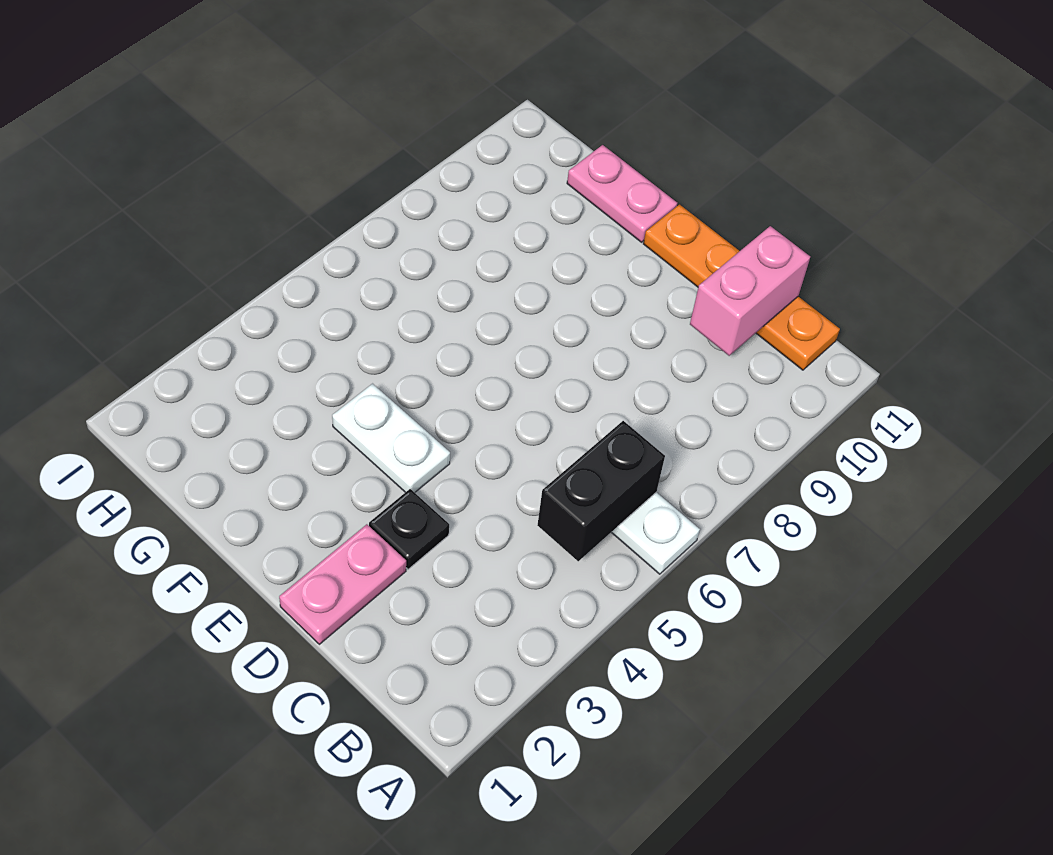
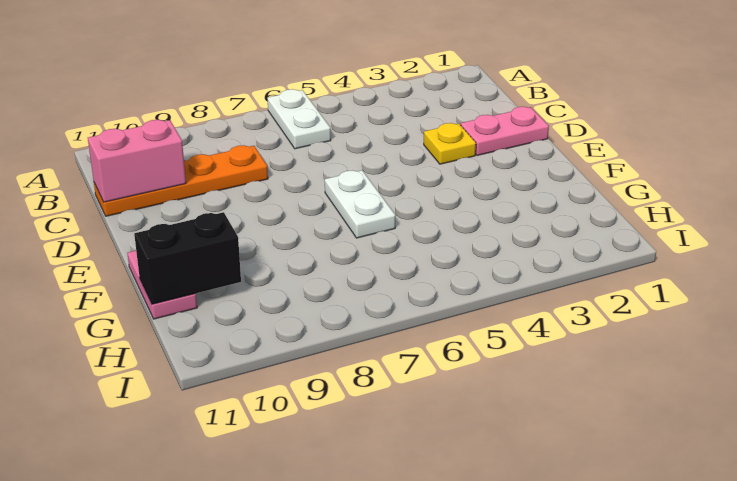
black brick B5:B6 level 2 -> black brick G10:G11 level 2
orange plate B11:E11 level 1 -> orange plate C8:C11 level 1
black plate D3 level 1 -> yellow plate D3 level 1
white plate E4:F4 level 1 -> white plate E6:F6 level 1

